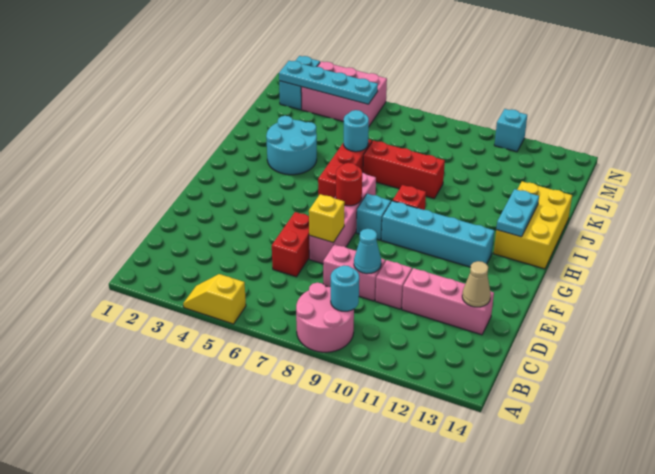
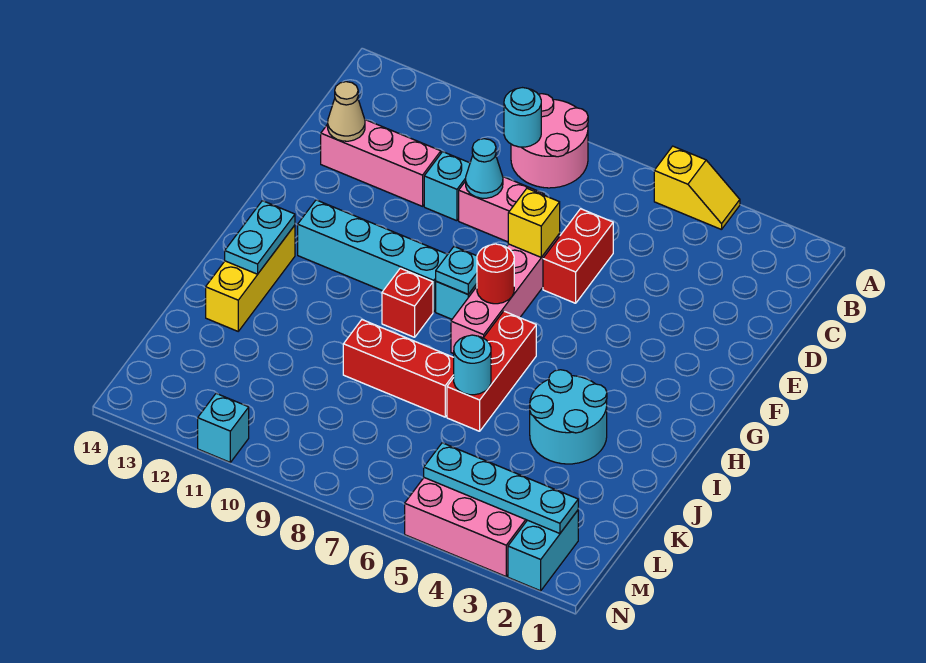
pink brick D10 level 1 -> cyan brick D10 level 1
none -> cyan plate G8 level 2
yellow brick H13:J14 level 1 -> yellow brick H13:J13 level 1

